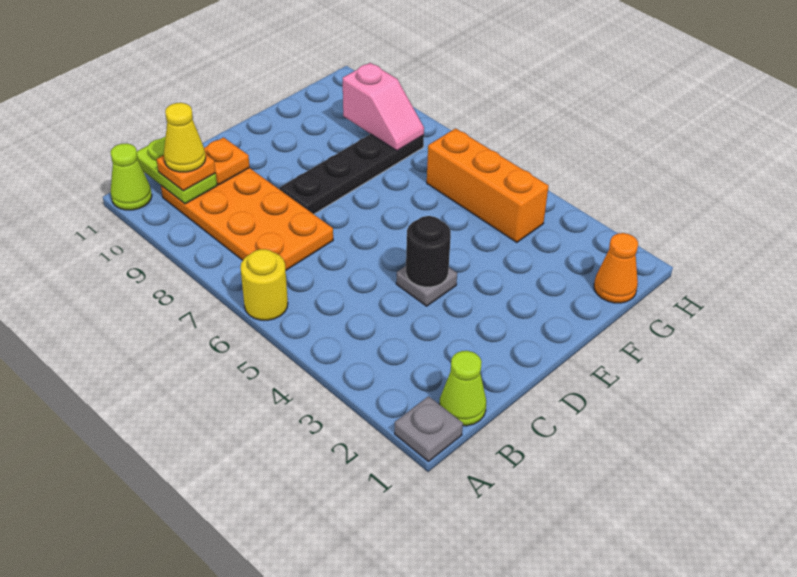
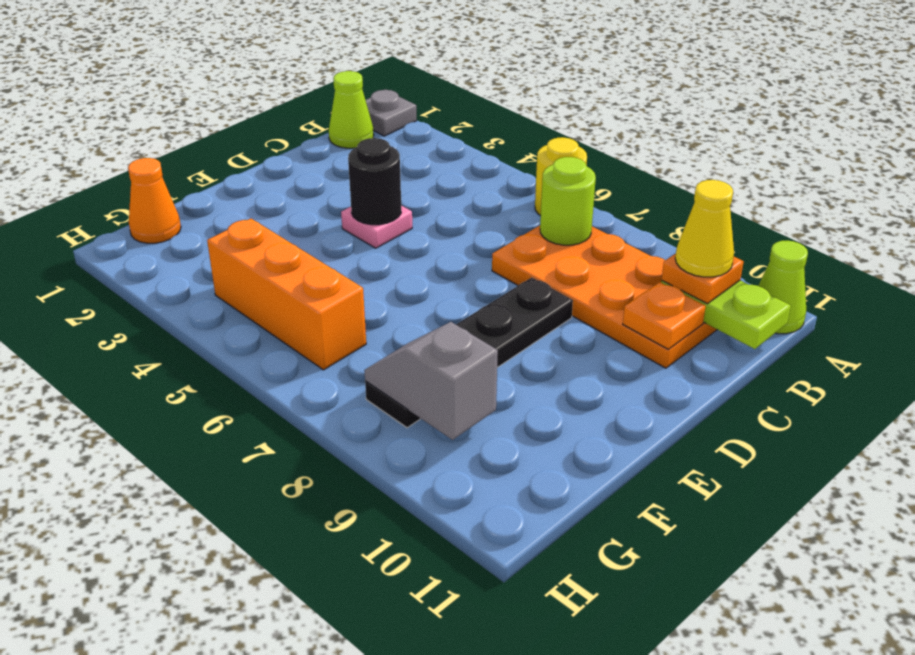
none -> lime round brick B7 level 2
grey plate D4 level 1 -> pink plate D4 level 1
pink slope G8:G9 level 2 top 9 -> grey slope G8:G9 level 2 top 9

